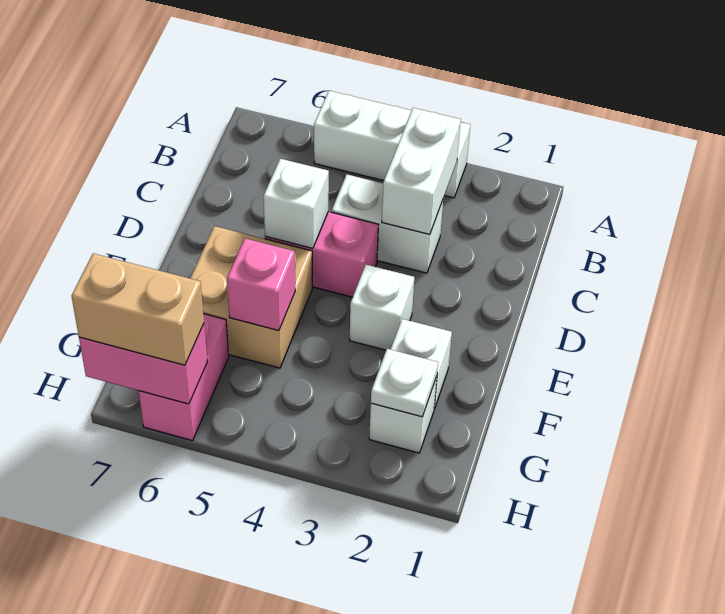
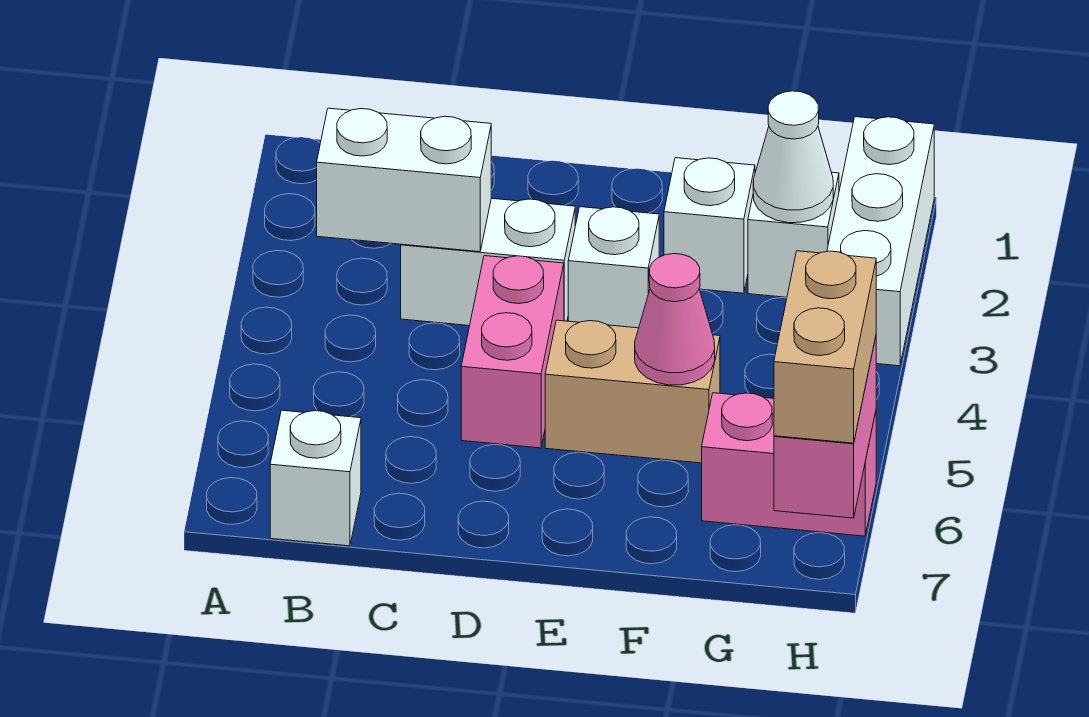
white brick A3:A5 level 1 -> white brick H1:H3 level 1
white brick C3:C4 level 1 -> white brick C3:D3 level 1
white brick D5 level 2 -> white brick B7 level 1
tan brick E5:F6 level 1 -> tan brick E5:F5 level 1
pink brick F5 level 2 -> pink cone F5 level 2
white plate G2 level 2 -> white cone G2 level 2

